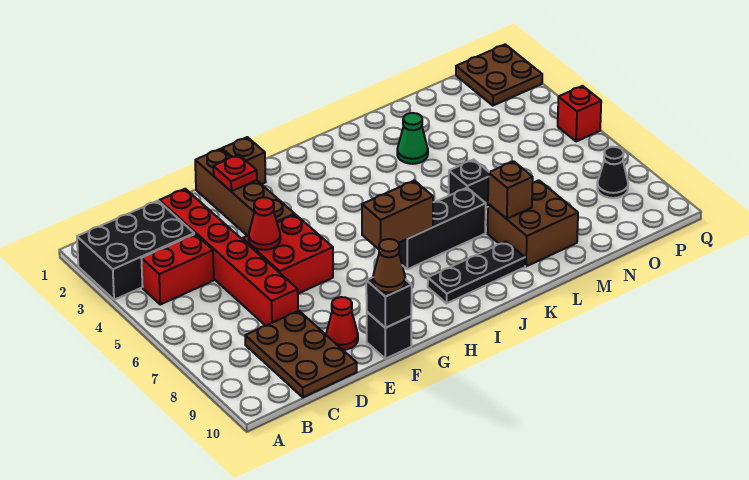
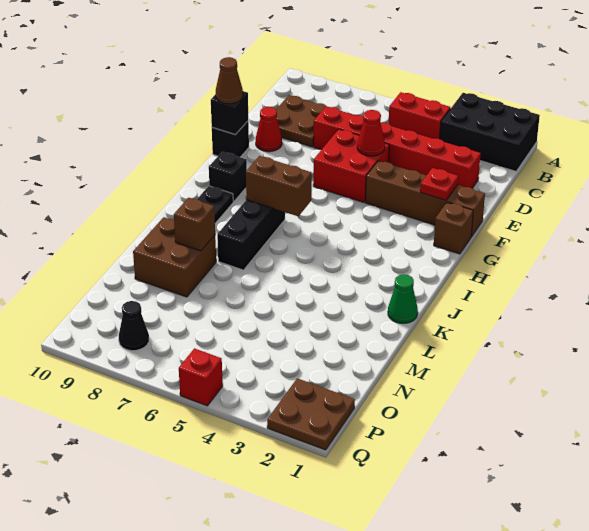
black brick A2:C3 level 1 -> black brick A1:B3 level 1
red brick B4:C4 level 1 -> red brick B4:B5 level 1
brown plate C8:D10 level 1 -> brown plate C8:D9 level 1
brown brick H7:I7 level 2 -> brown brick I6:I7 level 2
green cone L3 level 1 -> green cone K1 level 1
black brick L6 level 1 -> black brick H9 level 1

